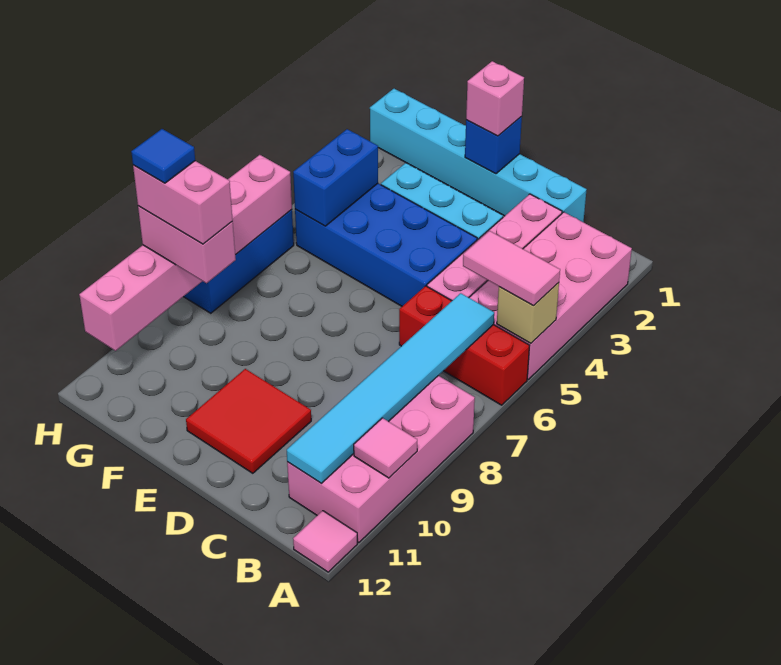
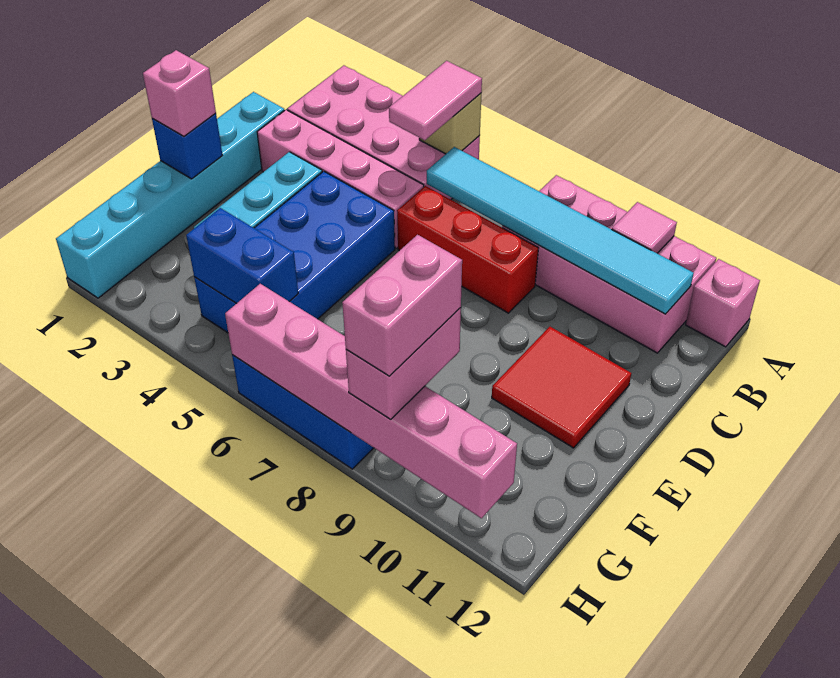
red brick A6:C6 level 1 -> red brick C6:C8 level 1
pink tile A12 level 1 -> pink brick A12 level 1
blue tile H9 level 5 -> none

